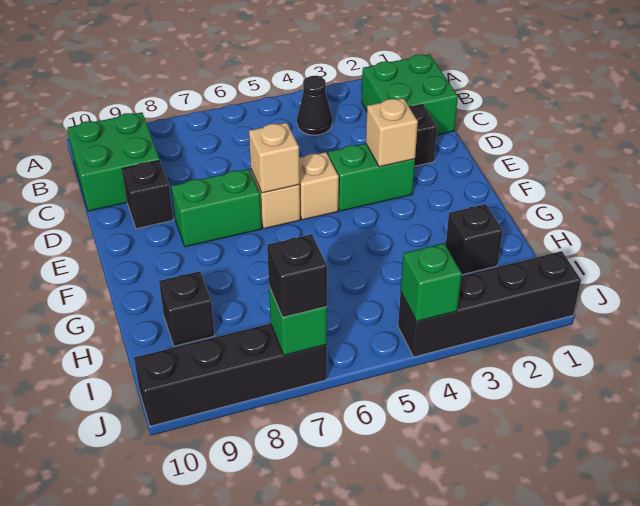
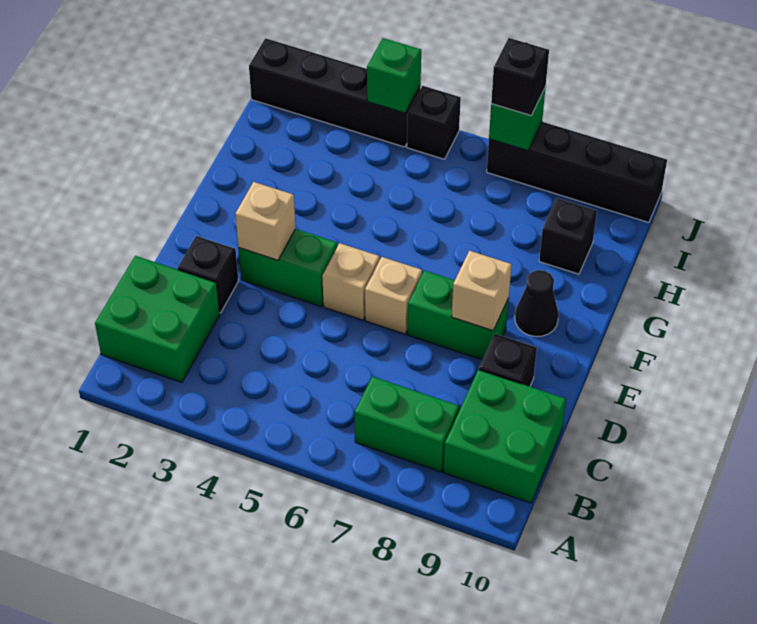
black cone B4 level 1 -> black cone F9 level 1
none -> green brick B7:B8 level 1
tan brick E6 level 2 -> tan brick E8 level 2
black brick H2 level 1 -> black brick J5 level 1

